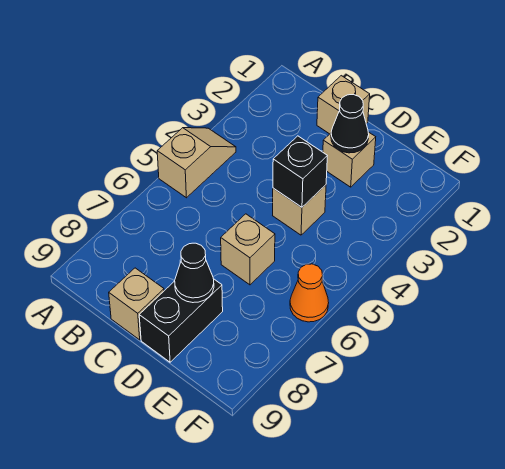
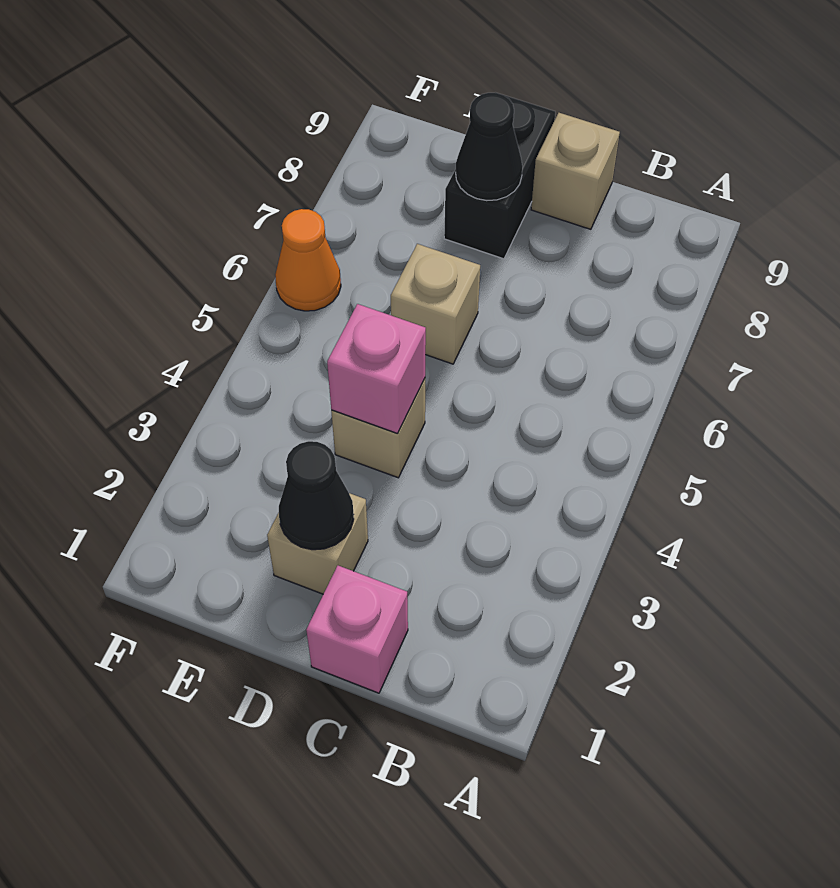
tan slope A4:A5 level 1 top 5 -> none
tan brick C1 level 1 -> pink brick C1 level 1
black brick D4 level 2 -> pink brick D4 level 2

